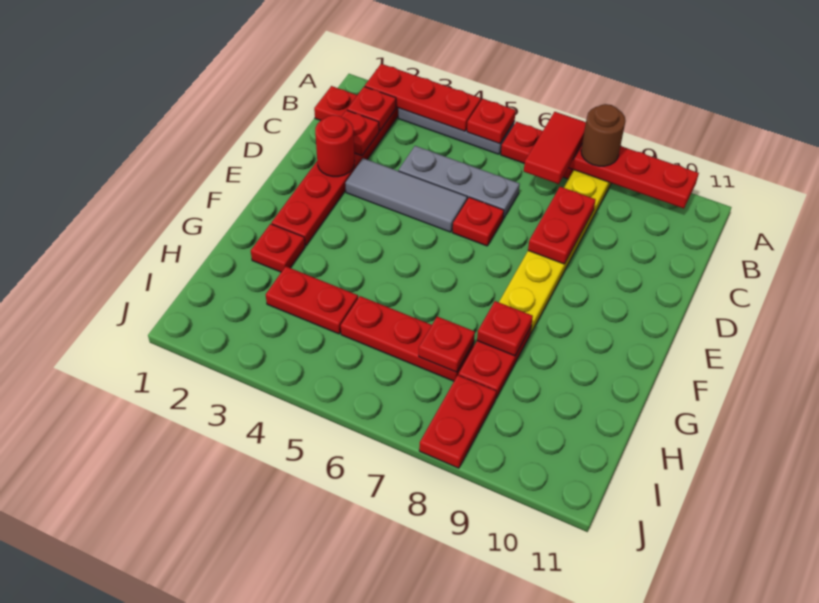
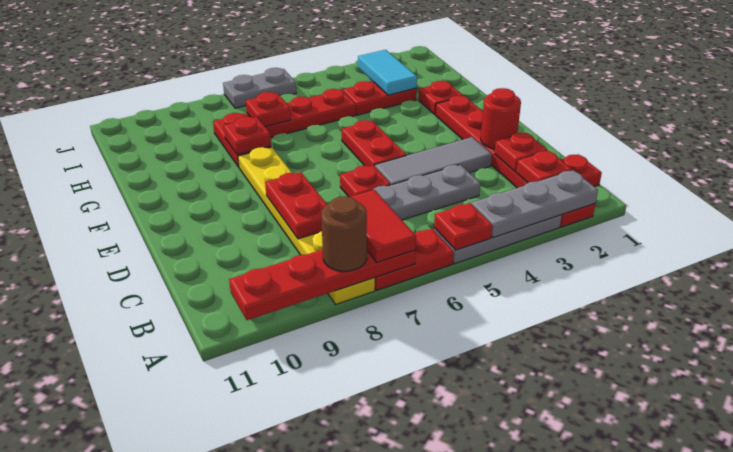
red plate A2:A4 level 2 -> grey plate A2:A4 level 2
none -> cyan tile H3:I3 level 2
red plate I8:J8 level 1 -> red plate E5:F5 level 1
none -> grey plate J6:J7 level 1

